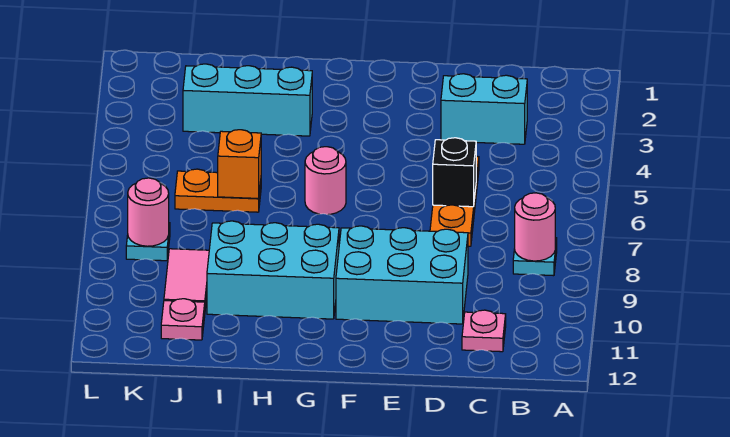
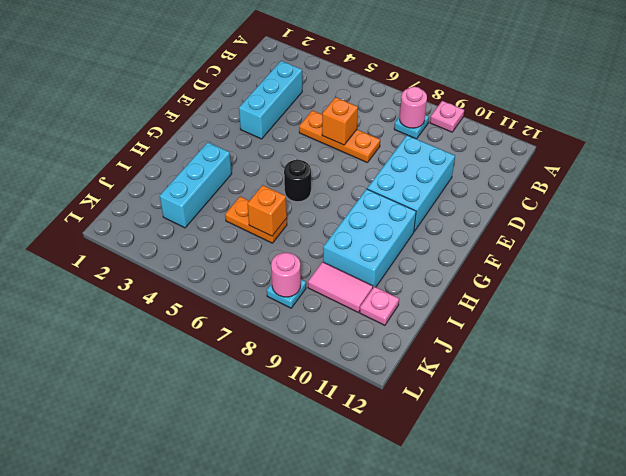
cyan brick C3:D3 level 1 -> cyan brick C3:E3 level 1
pink plate C11 level 1 -> pink plate A9 level 1
black brick D6 level 2 -> orange brick D6 level 2
pink round brick G6 level 1 -> black round brick G6 level 1
orange plate I6:J6 level 1 -> orange plate I5:I6 level 1

